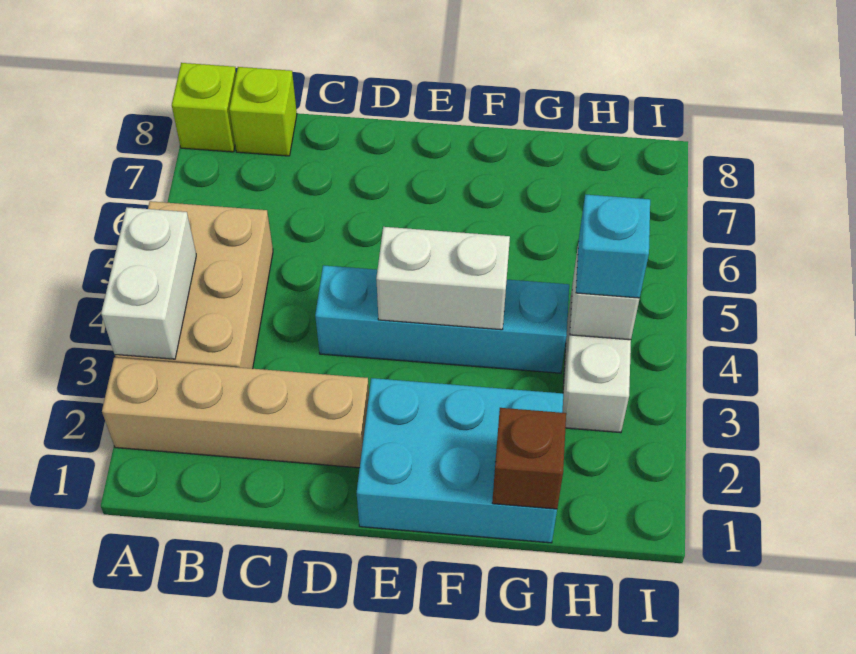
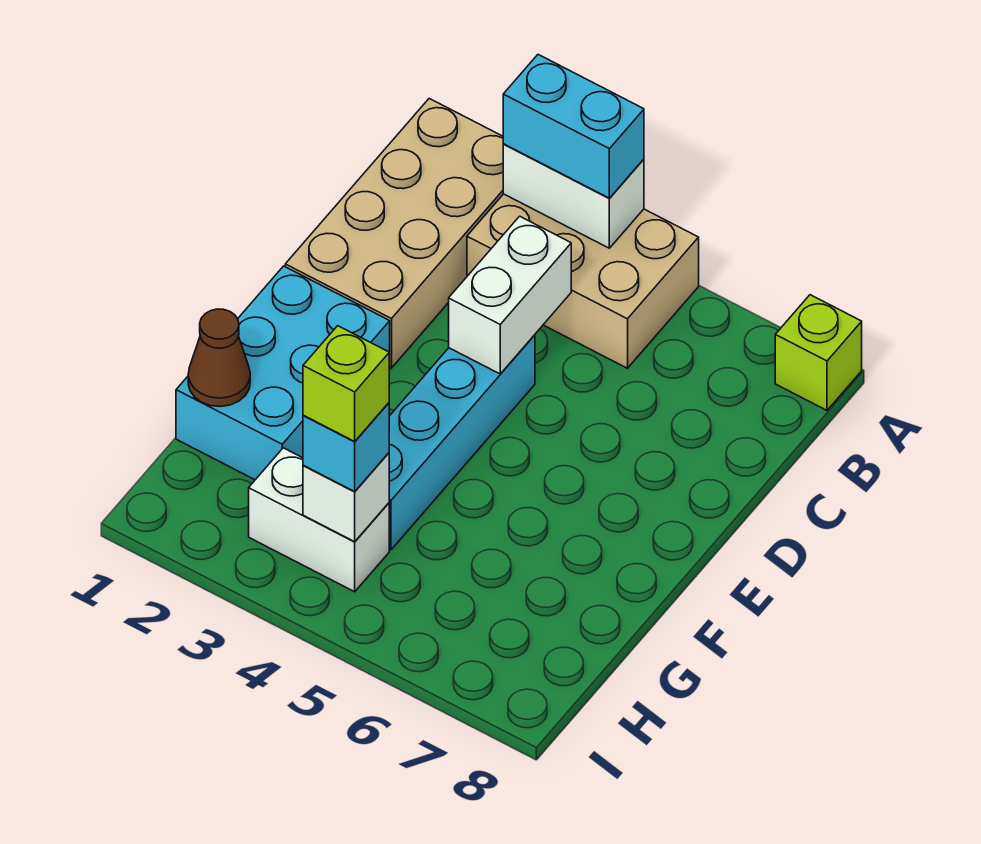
tan brick A2:D2 level 1 -> tan brick A1:D2 level 1
none -> cyan brick A3:A4 level 3
lime brick B8 level 1 -> lime brick H4 level 4
white brick E4:F4 level 2 -> white brick C4:D4 level 2
brown brick G1 level 2 -> brown cone G1 level 2

